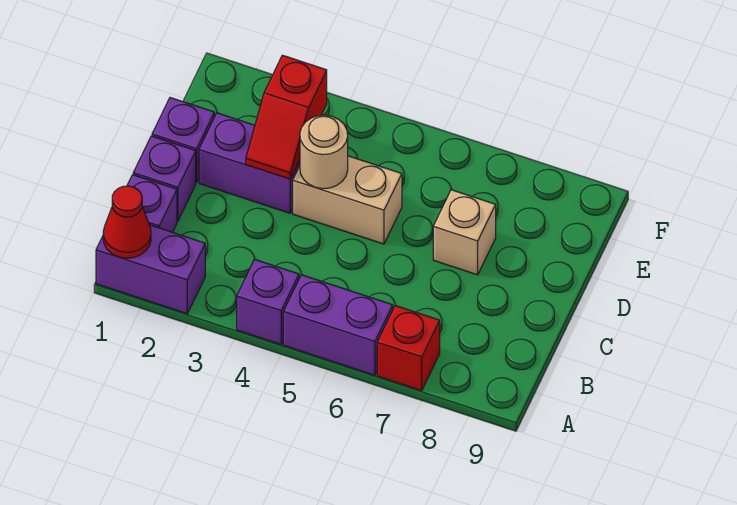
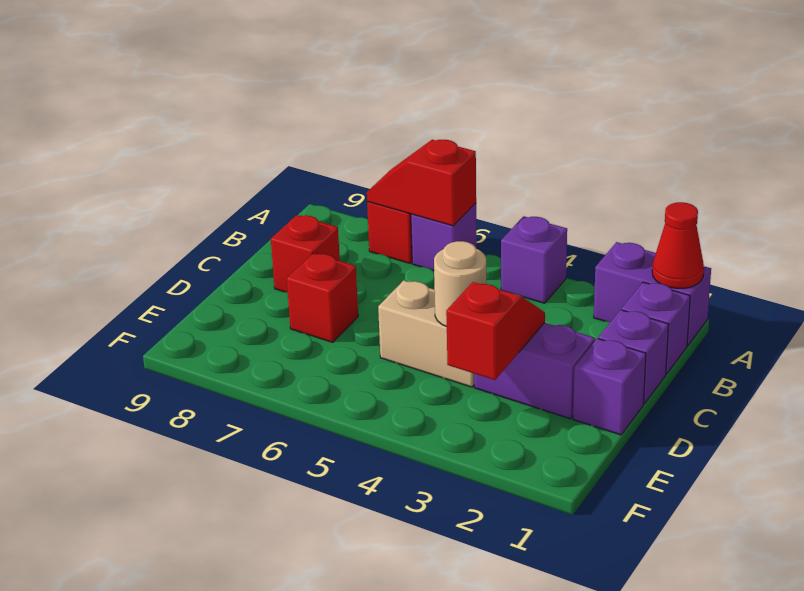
purple brick A5:A6 level 1 -> purple brick A6 level 1
none -> red slope A6:A7 level 2 top 6
none -> red brick C8 level 1
tan brick D7 level 1 -> red brick D7 level 1

